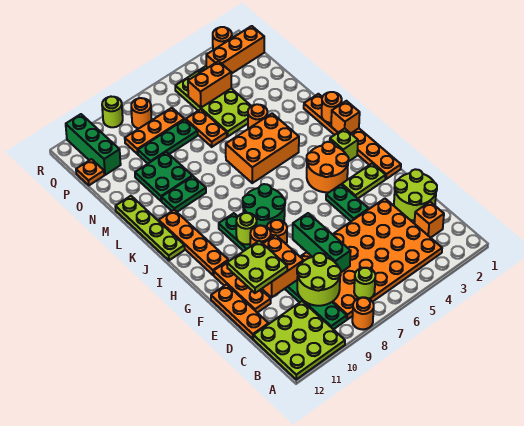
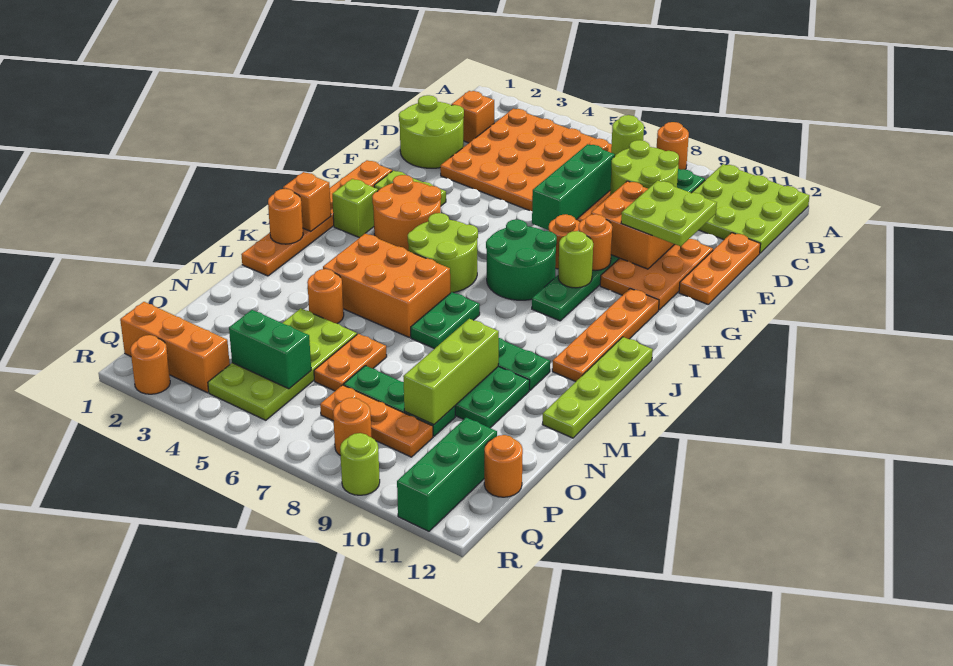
orange plate E11:G11 level 1 -> orange plate E10:G11 level 1
green plate F4:G4 level 1 -> green plate K7:L7 level 1
none -> lime round brick I5:J6 level 1
none -> lime brick M9:O9 level 2
orange brick P4:P5 level 2 -> green brick P4:P5 level 2
orange plate P12 level 1 -> orange round brick P12 level 1

